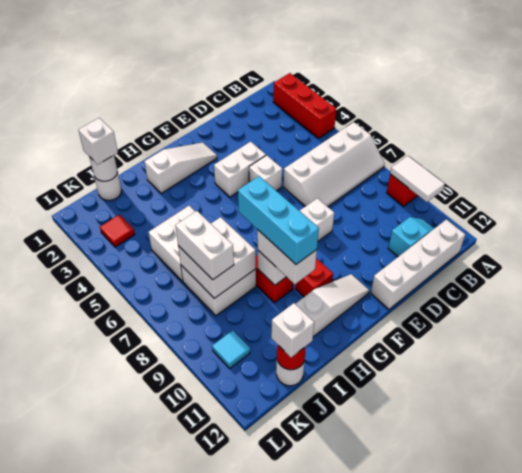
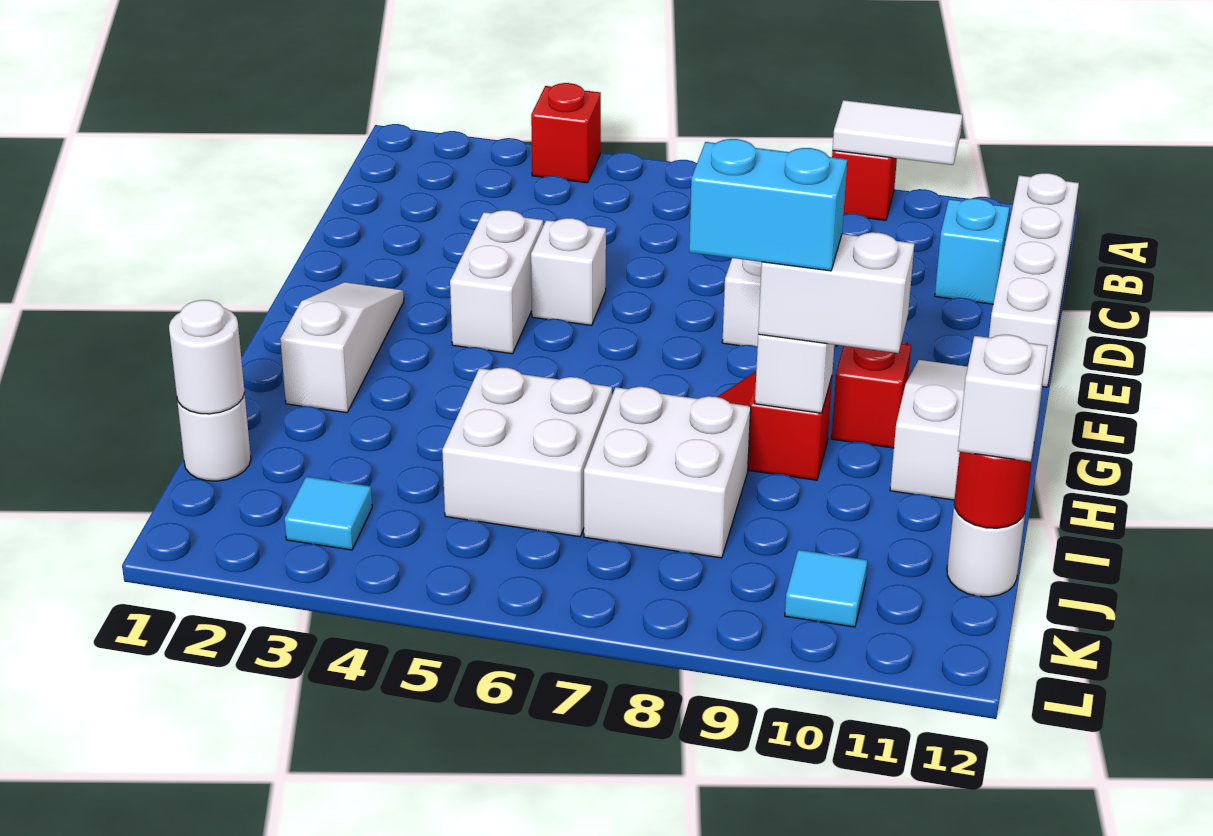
red brick A2:A4 level 1 -> red brick A4 level 1
white slope A6:D7 level 1 top 6 -> none
cyan brick H8:H10 level 4 -> cyan brick H8:H9 level 4
white brick I7:J8 level 2 -> none
white brick J1 level 3 -> none
white brick J7:J8 level 3 -> none
red tile K3 level 1 -> cyan tile K3 level 1

